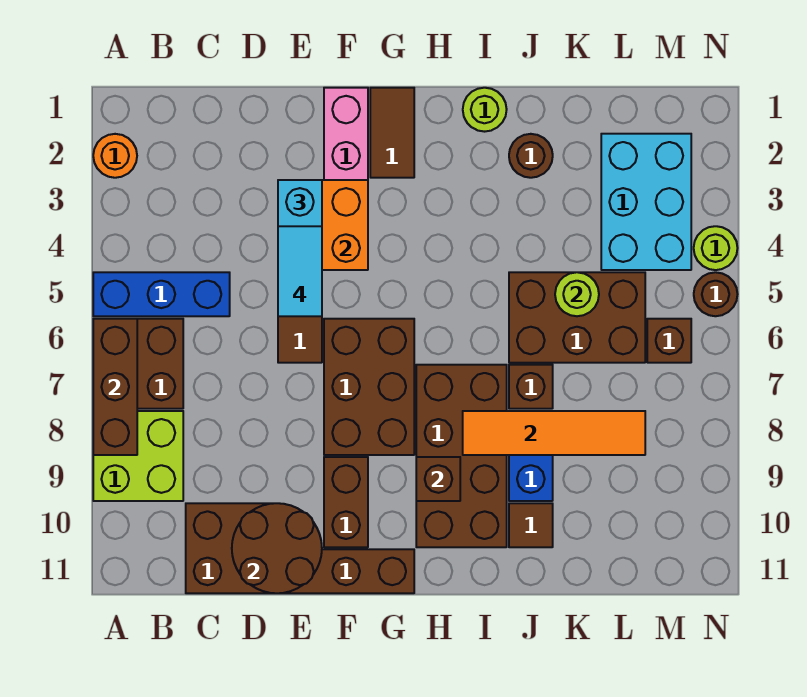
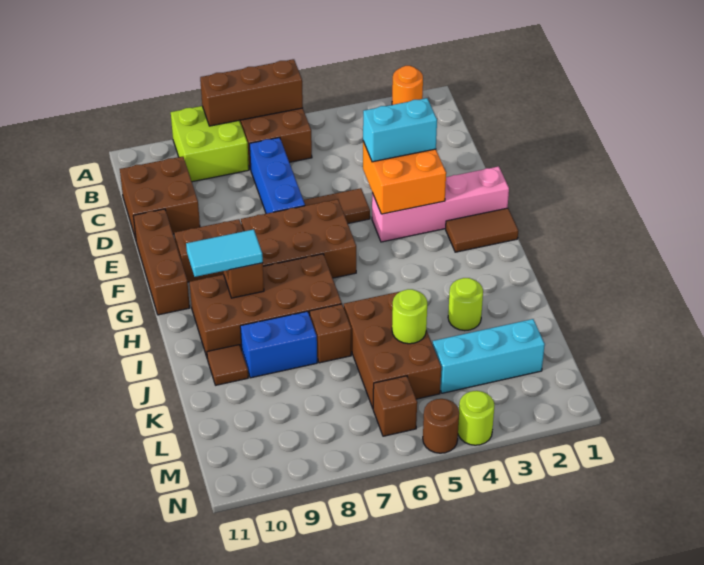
blue brick A5:C5 level 1 -> blue brick C7:E7 level 1
brown round brick D10:E11 level 2 -> none
cyan tile E4:E5 level 4 -> cyan tile H9:H10 level 3
lime round brick I1 level 1 -> lime round brick J3 level 1
orange tile I8:L8 level 2 -> none
brown round brick J2 level 1 -> none
cyan brick L2:M4 level 1 -> cyan brick L2:L4 level 1

